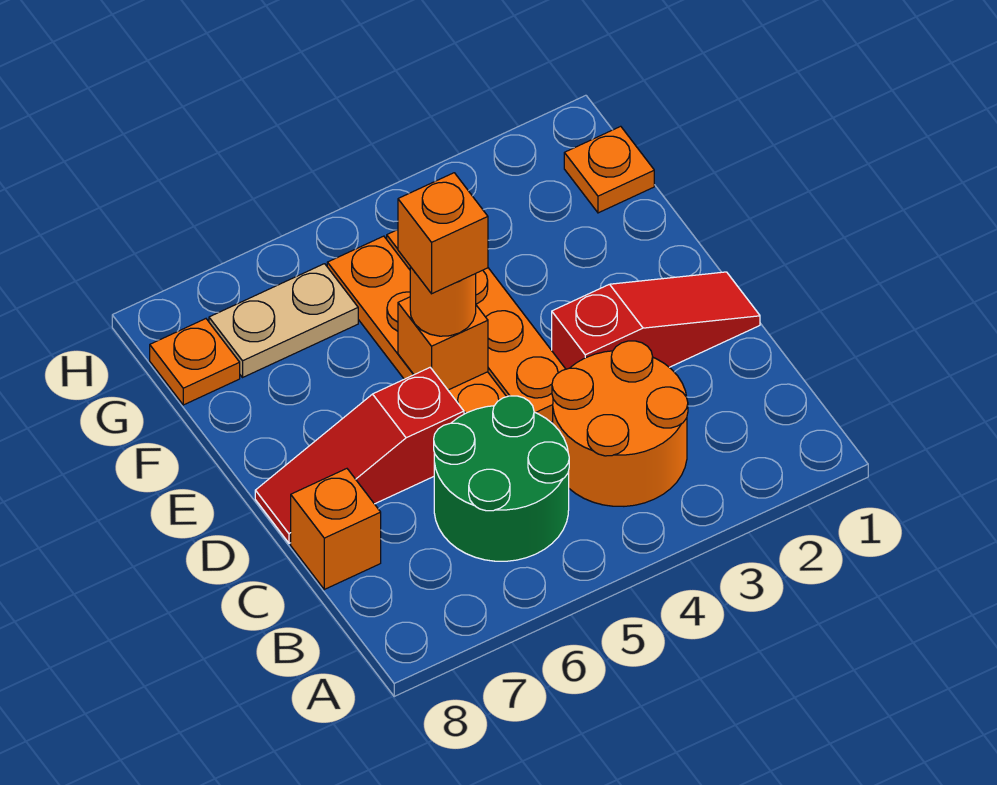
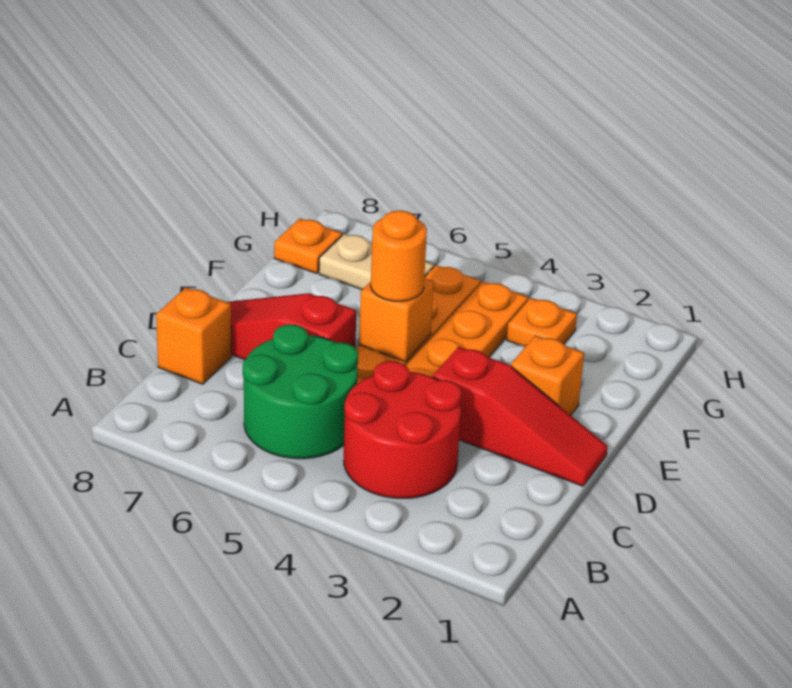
orange round brick B3:C4 level 1 -> red round brick B3:C4 level 1
orange brick E5 level 4 -> orange brick E2 level 1
orange plate G1 level 1 -> orange plate G3 level 1

